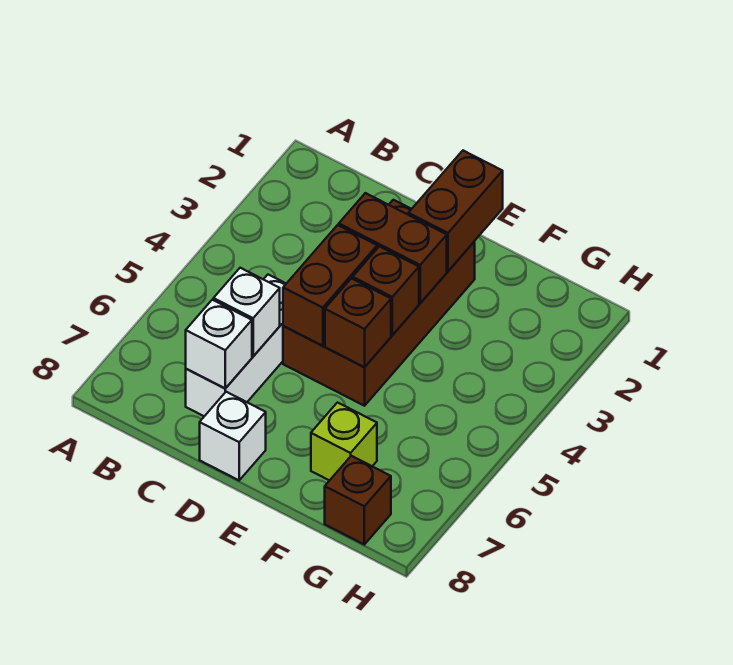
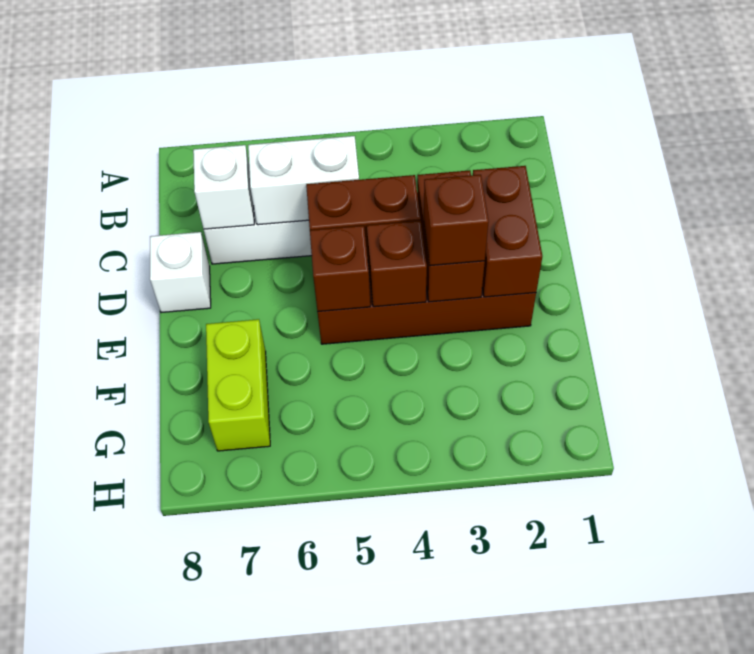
white brick C6 level 2 -> white brick C5:C6 level 2
brown brick E1:E2 level 2 -> brown brick D2:E2 level 2
lime brick F7 level 1 -> lime brick F7:G7 level 1
brown brick G8 level 1 -> brown brick E3 level 3

